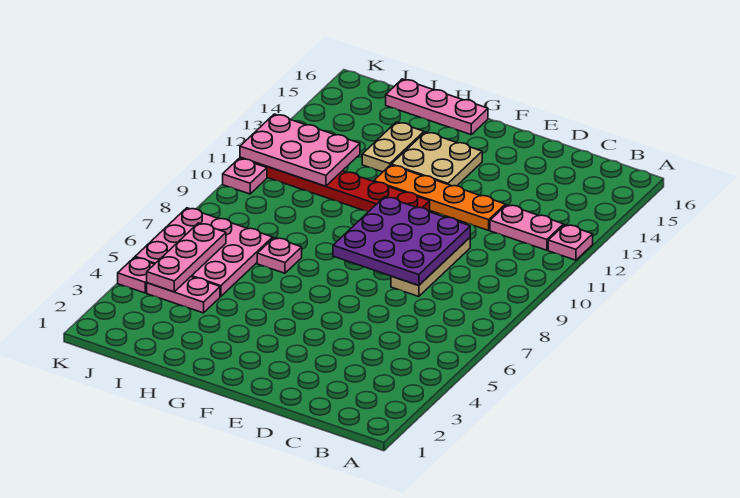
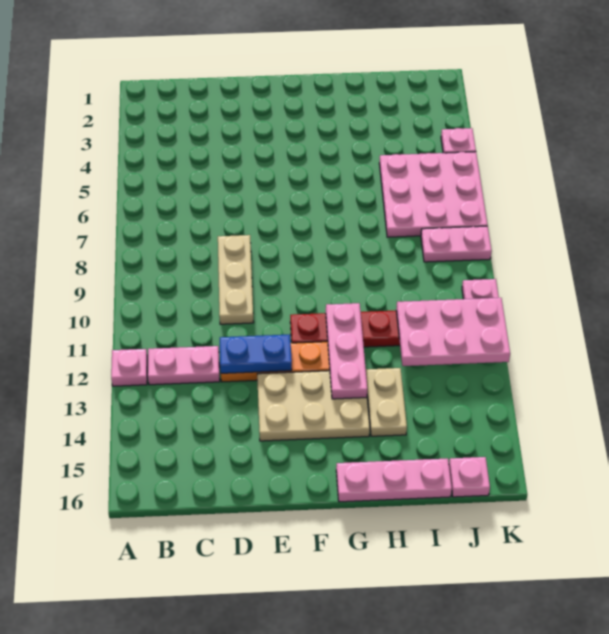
purple plate D8:F10 level 2 -> none
none -> blue plate D12:E12 level 2
tan plate F13:G14 level 1 -> tan plate E13:G14 level 1
pink plate H7 level 1 -> pink plate J16 level 1
pink plate I4:J4 level 1 -> pink plate J8:K8 level 1
pink plate J4:J6 level 2 -> pink plate G11:G13 level 2

